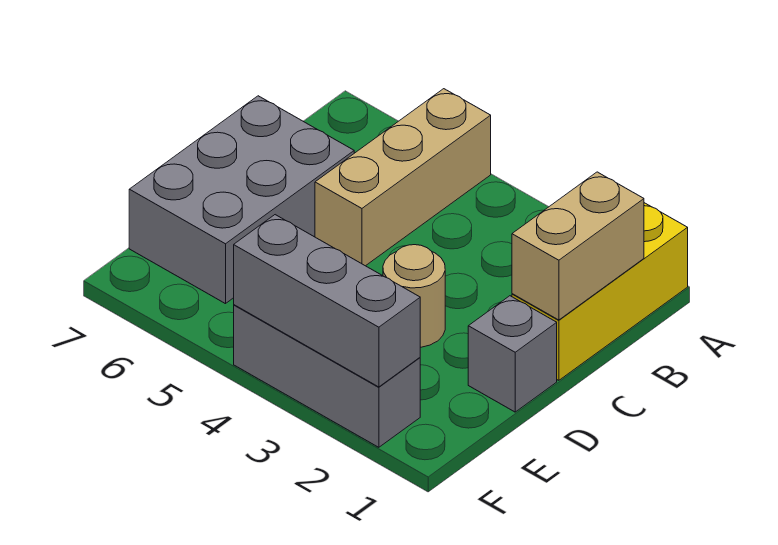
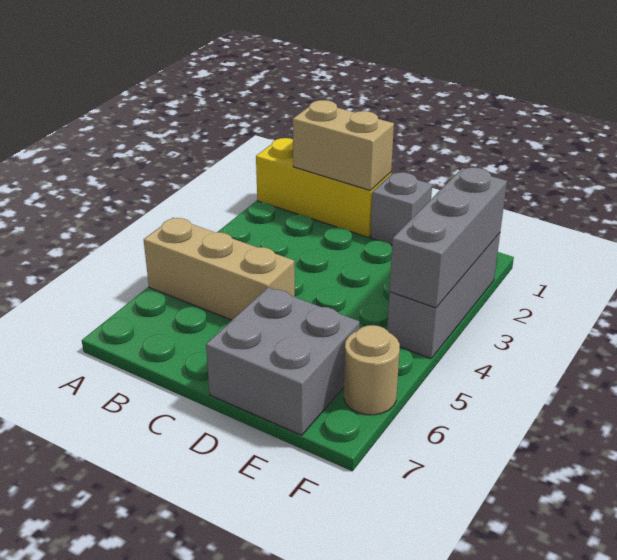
grey brick C6:E7 level 1 -> grey brick D6:E7 level 1
tan round brick D3 level 1 -> tan round brick F6 level 1

